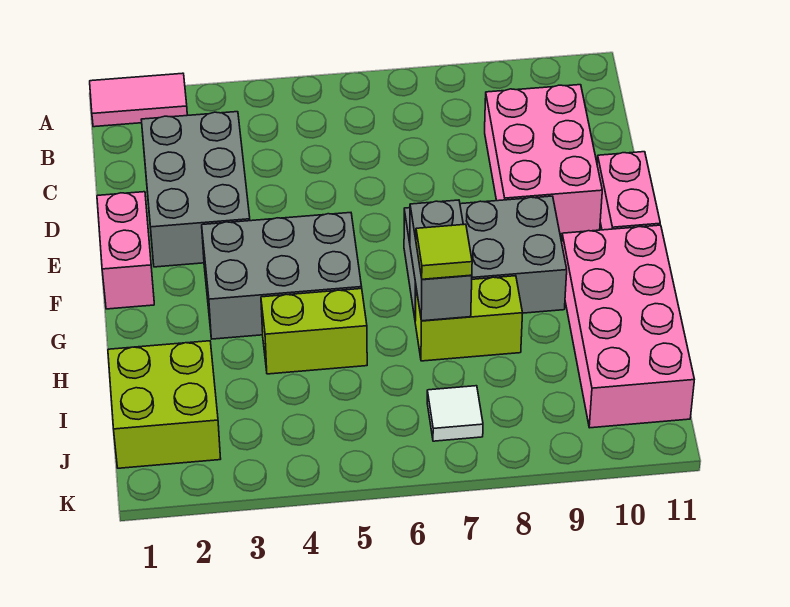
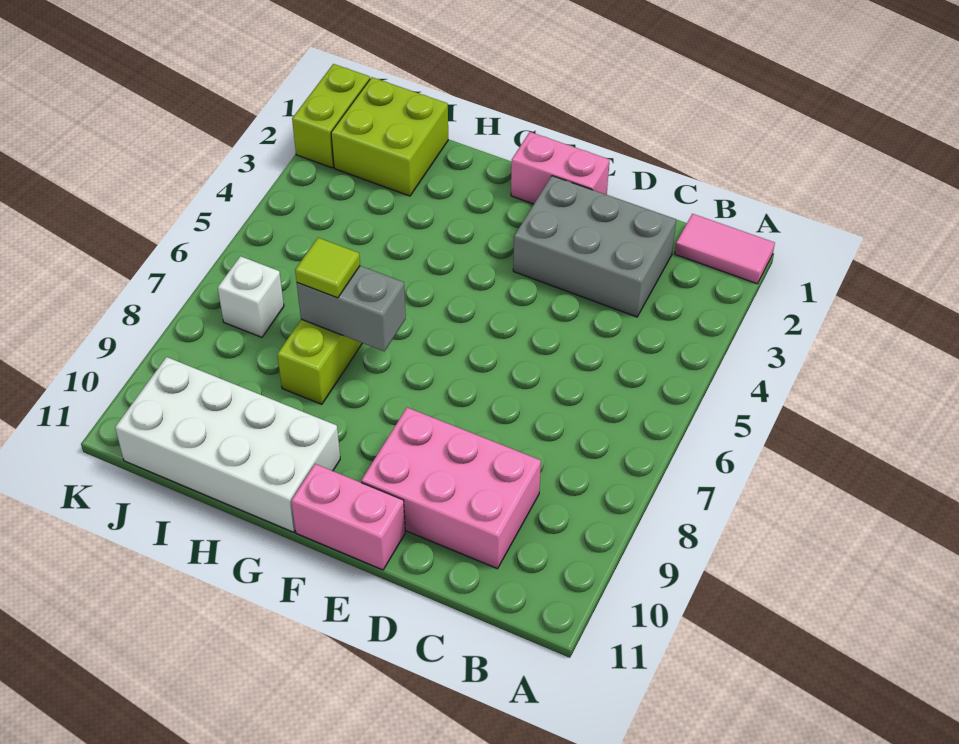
pink tile A1:A2 level 1 -> pink tile A1:B1 level 1
grey brick F3:G5 level 1 -> none
grey brick F7:G9 level 1 -> none
pink brick G10:J11 level 1 -> white brick G10:J11 level 1
lime brick H4:H5 level 1 -> lime brick K1:K2 level 1
white tile J7 level 1 -> white brick J7 level 1

